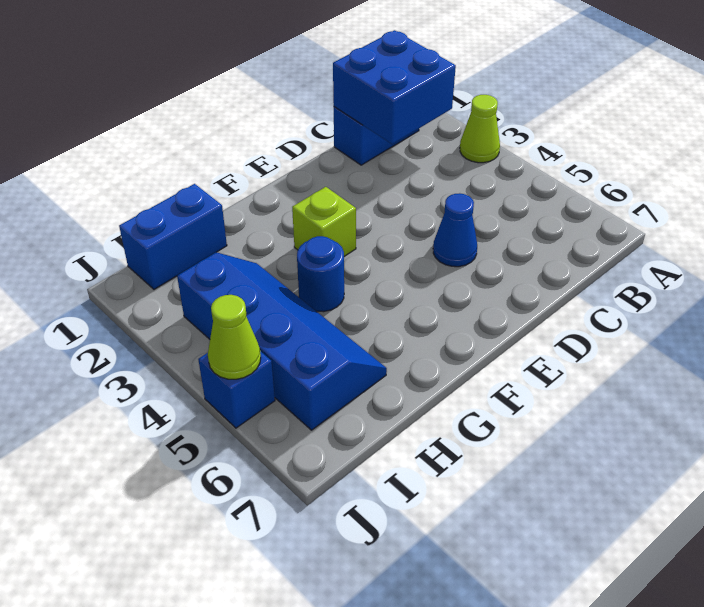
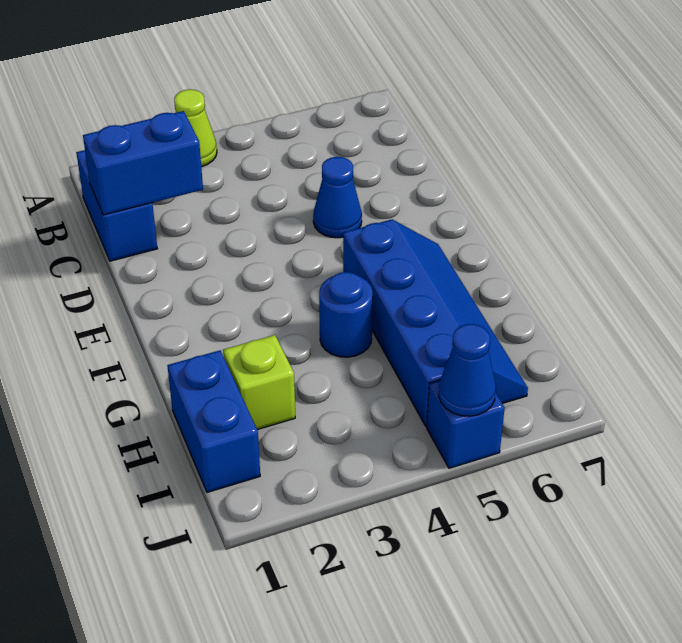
blue brick B1:C2 level 2 -> blue brick C1:C2 level 2
lime brick F3 level 1 -> lime brick H2 level 1
blue slope H3:I6 level 1 top I -> blue slope F5:I6 level 1 top 5
lime cone J5 level 2 -> blue cone J5 level 2

